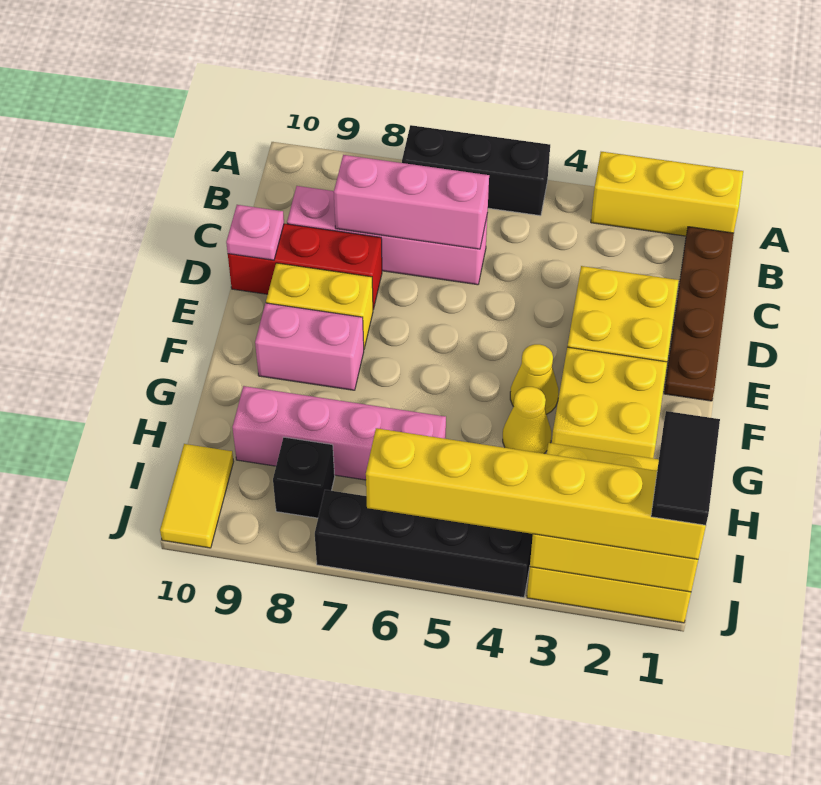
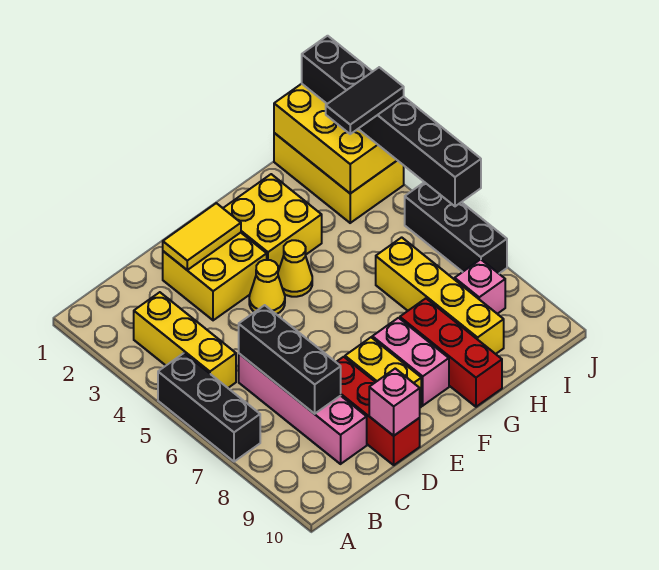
yellow brick A1:A3 level 1 -> yellow brick B3:B5 level 1
brown plate B1:E1 level 1 -> none
pink brick C6:C8 level 2 -> black brick C6:C8 level 2
pink plate D10 level 2 -> pink brick D10 level 2
yellow cone G4 level 1 -> yellow cone E4 level 1
none -> red brick G8:G10 level 1
pink brick H6:H9 level 1 -> yellow brick H6:H9 level 1
black tile I1:J1 level 4 -> black tile I3:J3 level 4
black brick I8 level 1 -> pink brick I8 level 1
yellow tile I10:J10 level 1 -> yellow tile D2:E2 level 2
yellow brick J1:J6 level 3 -> black brick J1:J6 level 3
black brick J4:J7 level 1 -> black brick J5:J7 level 1

